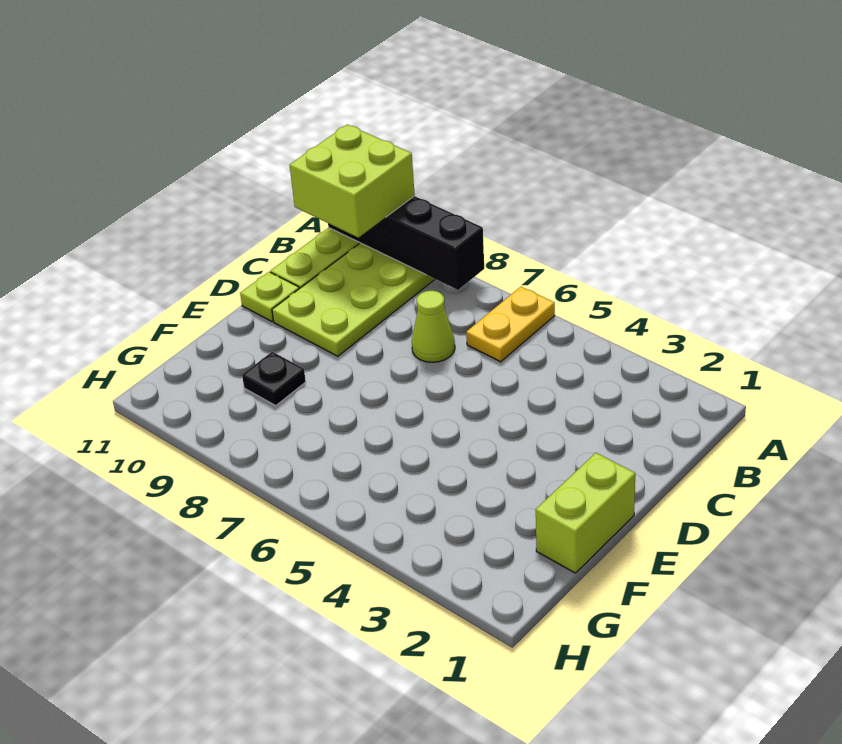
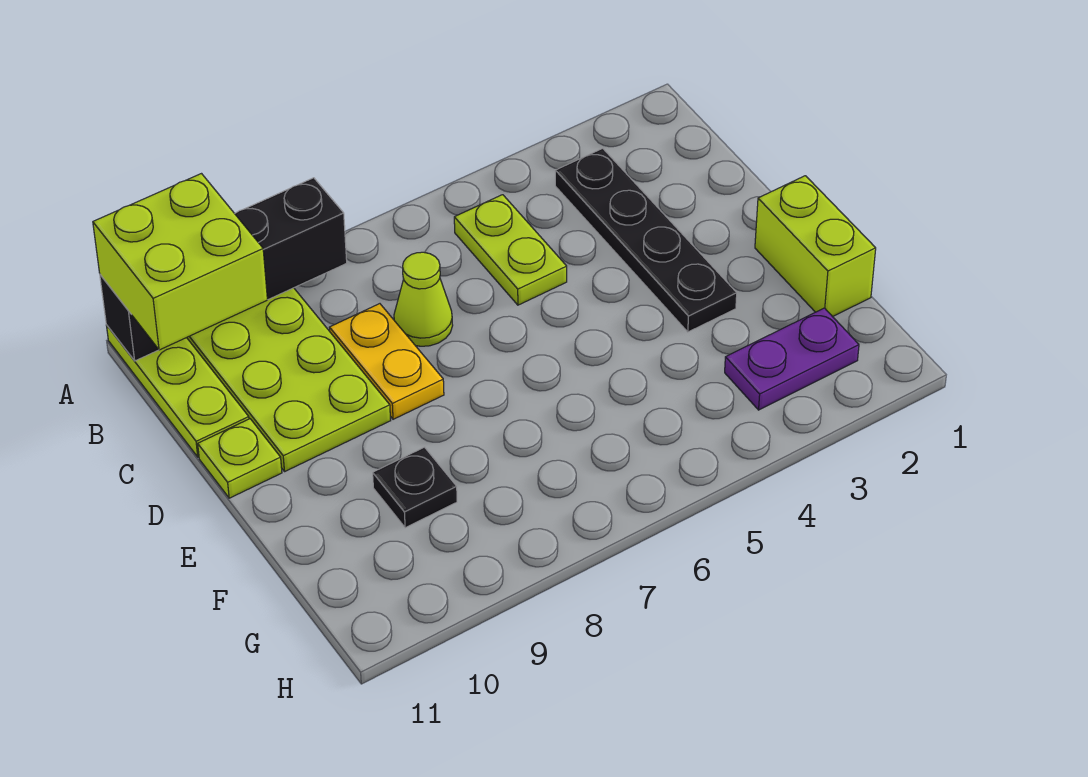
yellow plate A6:B6 level 1 -> yellow plate C8:D8 level 1
none -> black plate B3:E3 level 1
none -> lime plate B5:C5 level 1
none -> purple plate G2:G3 level 1

